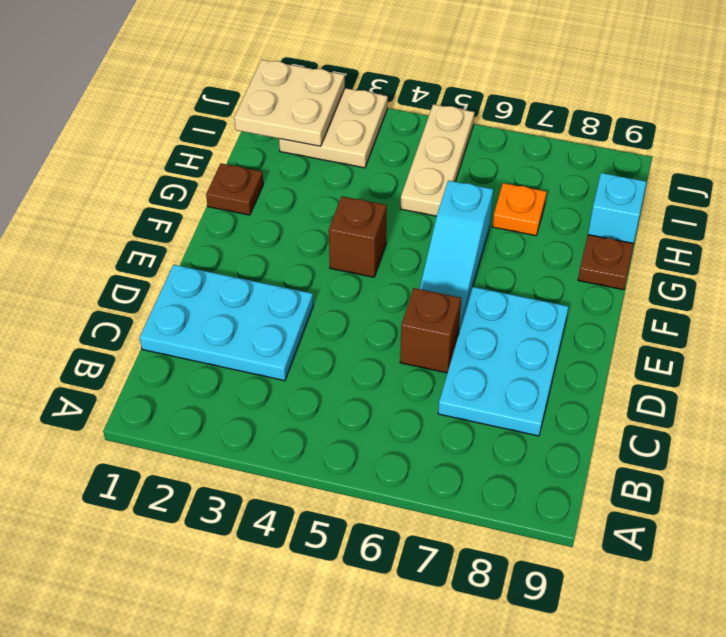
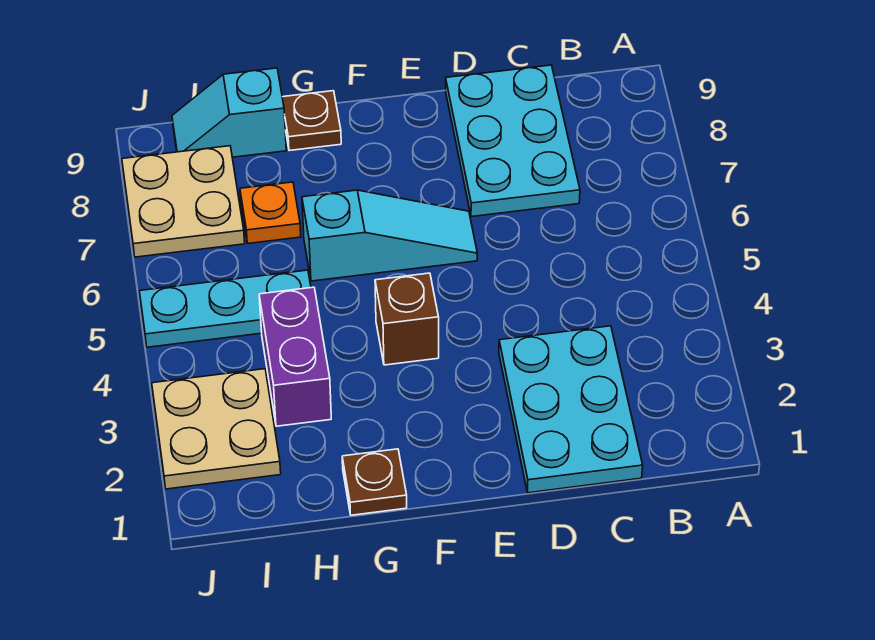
cyan plate C7:E8 level 1 -> cyan plate C7:D9 level 1
brown brick D6 level 1 -> none
none -> purple brick H3:H4 level 1
tan plate H5:J5 level 1 -> cyan plate H5:J5 level 1
tan plate I1:J2 level 2 -> tan plate I7:J8 level 1

